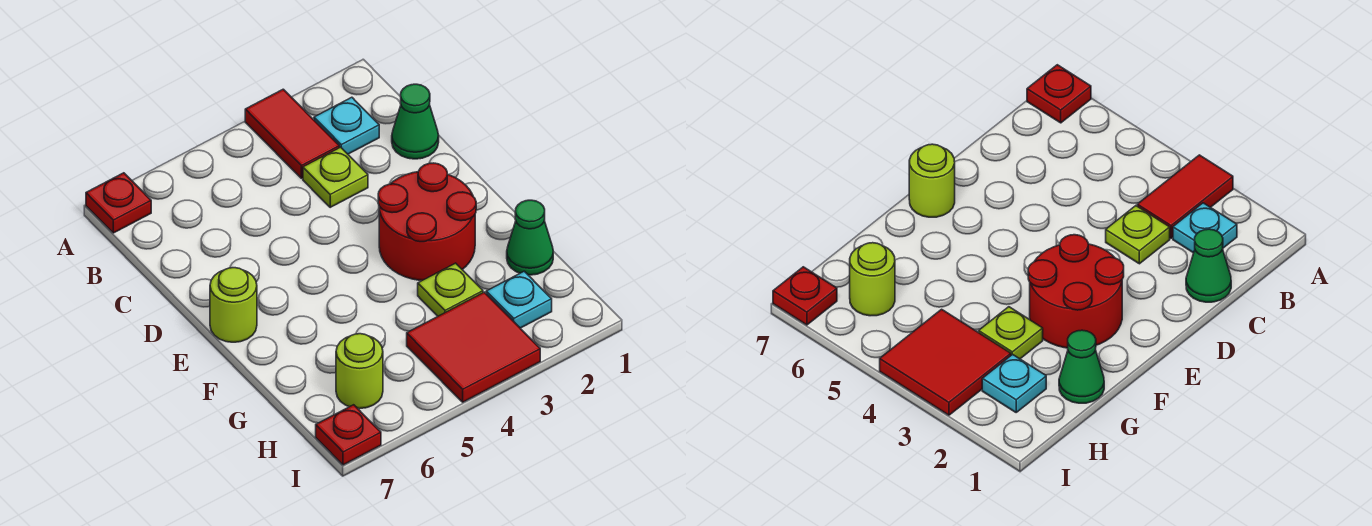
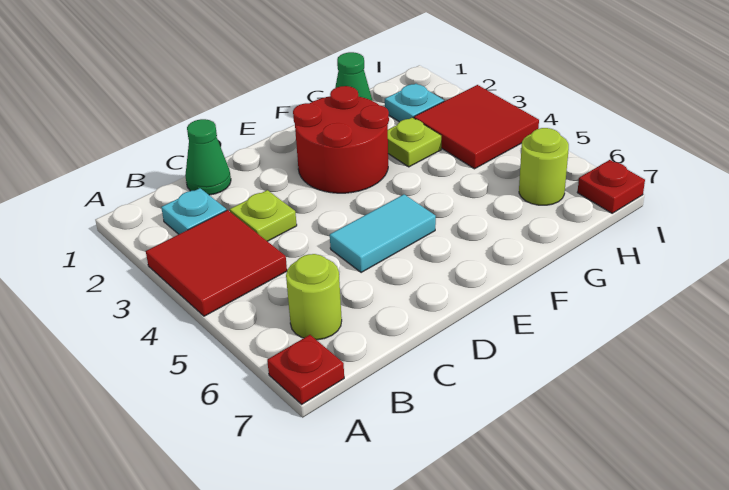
red tile A3:B3 level 1 -> red tile A3:B4 level 1
none -> cyan tile D5:E5 level 1
lime round brick E7 level 1 -> lime round brick B6 level 1

